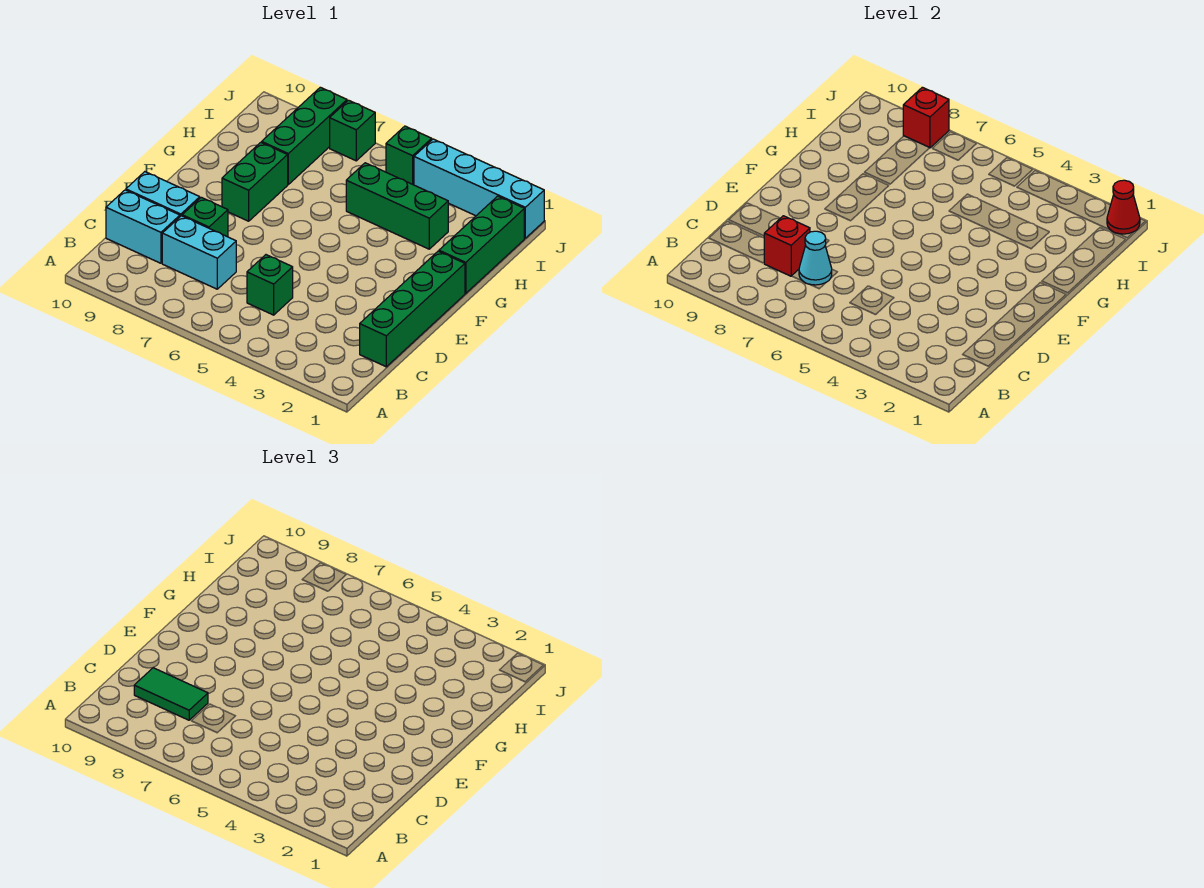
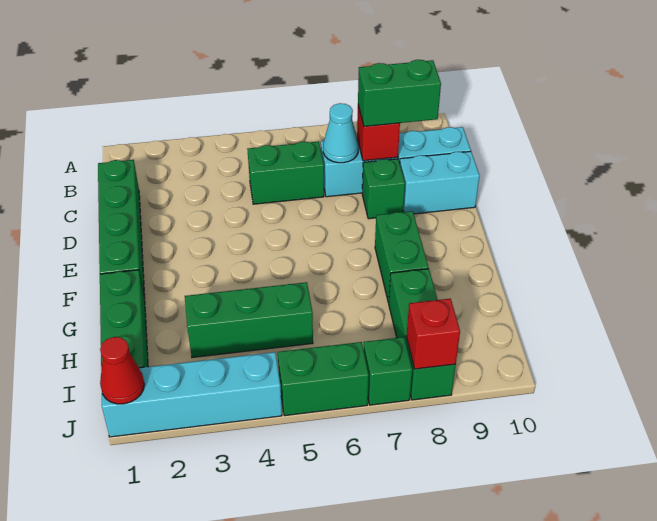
green brick C5 level 1 -> green brick C5:C6 level 1
green tile C8:C9 level 3 -> green brick C8:C9 level 3
green brick J5 level 1 -> green brick J5:J6 level 1

